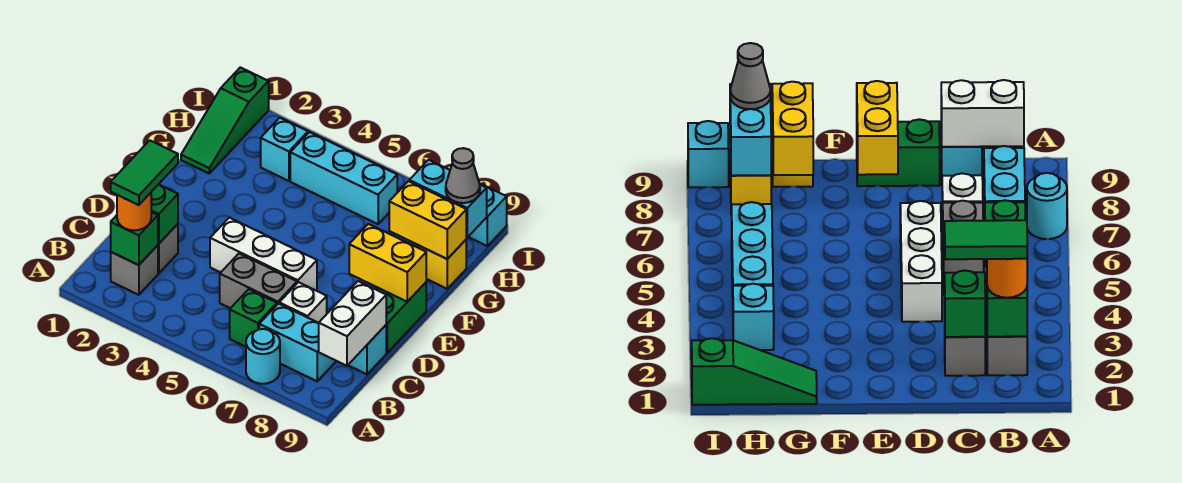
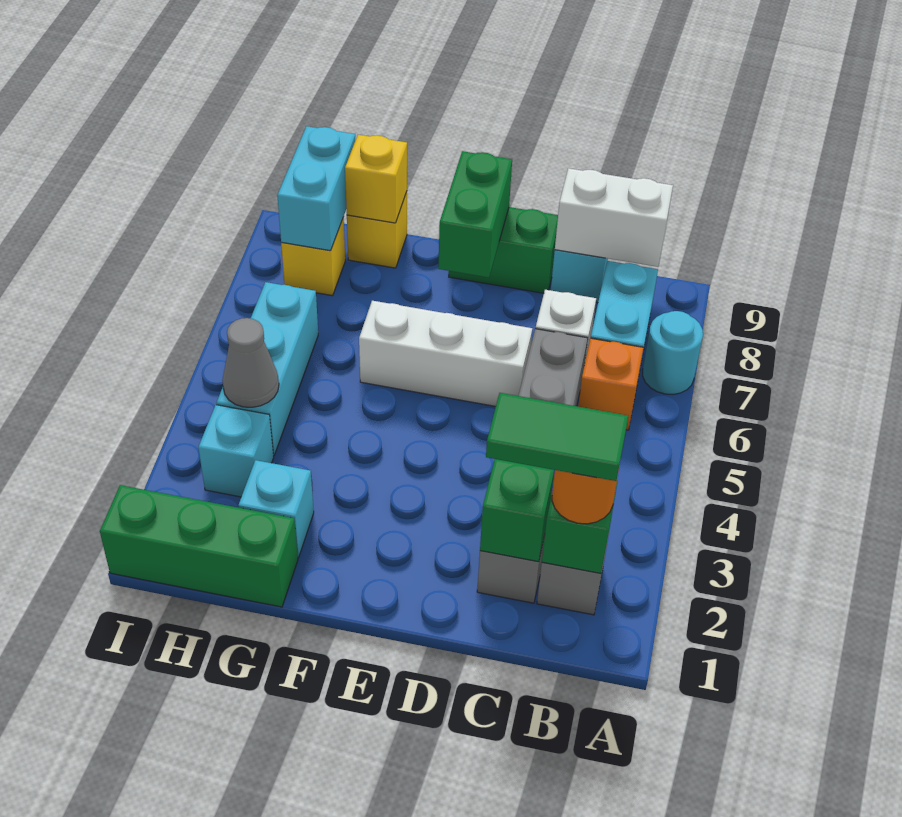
green brick B6 level 1 -> orange brick B6 level 1
white brick D4:D6 level 1 -> white brick D6:F6 level 1
yellow brick E8:E9 level 2 -> green brick E8:E9 level 2
green slope G1:I1 level 1 top I -> green brick G1:I1 level 1
yellow brick G8:G9 level 2 -> yellow brick G9 level 2
grey cone H9 level 3 -> grey cone H4 level 2
cyan brick I9 level 1 -> cyan brick G2 level 1

